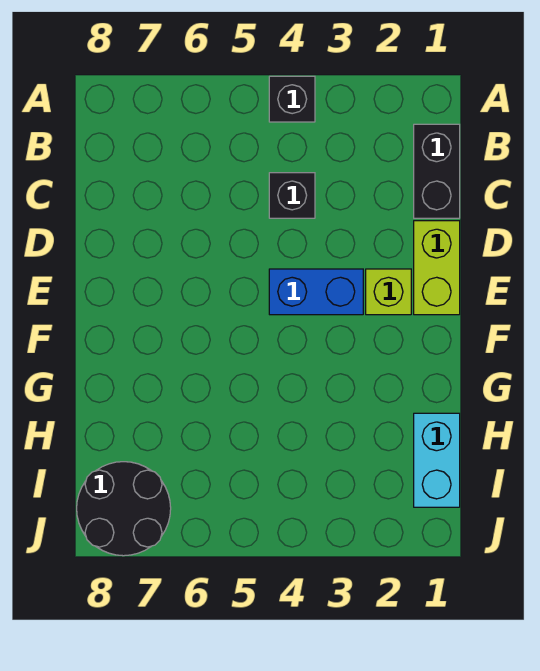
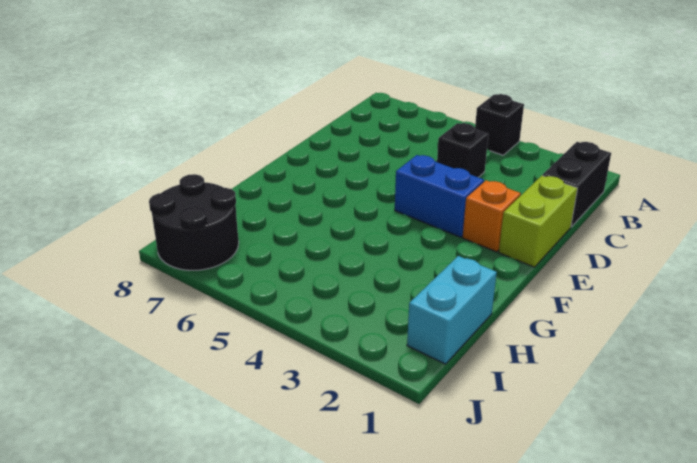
lime brick E2 level 1 -> orange brick E2 level 1

